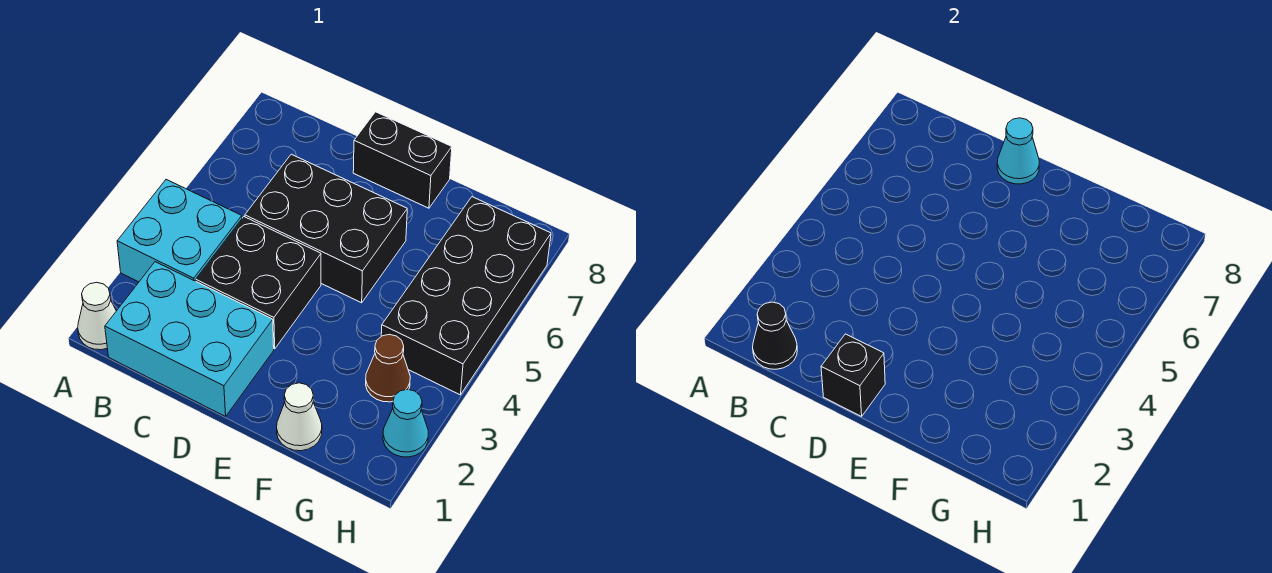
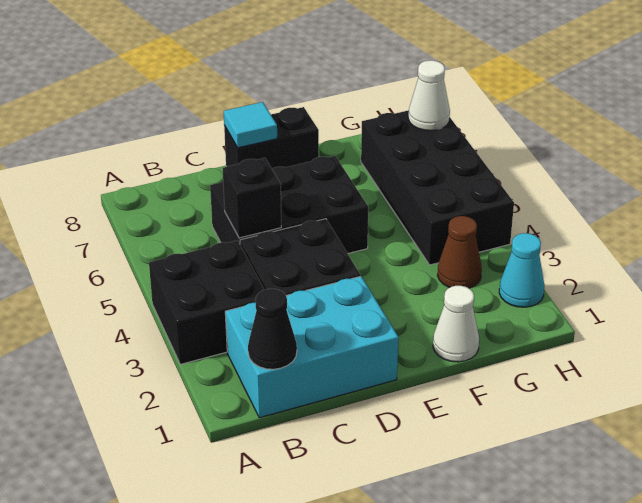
white cone A1 level 1 -> white cone H7 level 2
cyan brick A3:B4 level 1 -> black brick A3:B4 level 1
black brick D1 level 2 -> black brick C5 level 2
cyan cone D8 level 2 -> cyan tile D8 level 2

